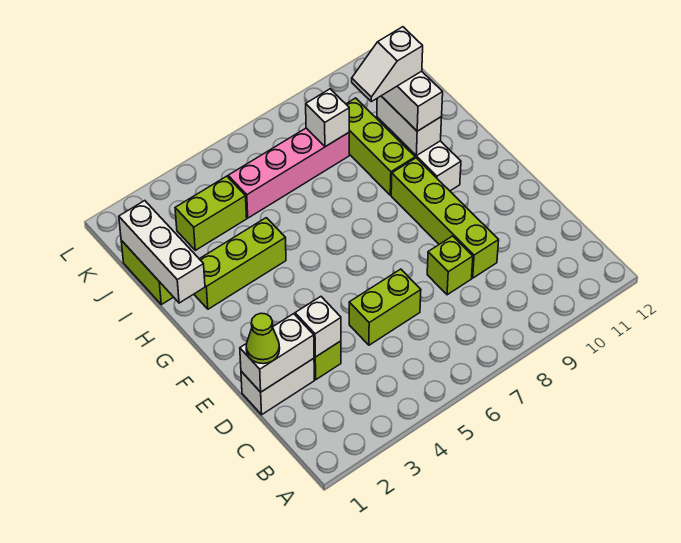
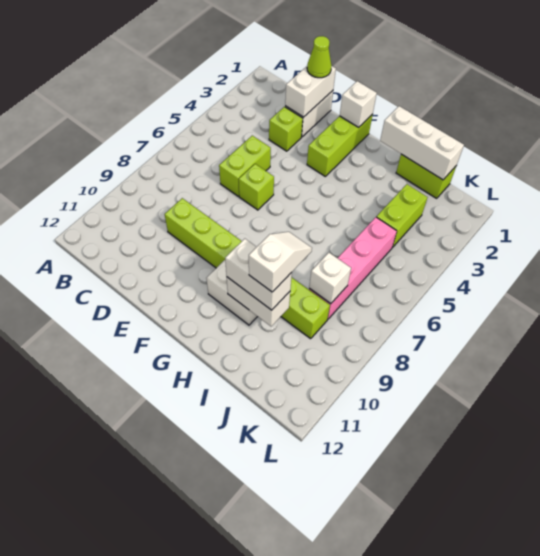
white brick D3 level 2 -> white brick F1 level 2
lime brick D8 level 1 -> lime brick E6 level 1
lime brick H2:H4 level 1 -> lime brick F1:F3 level 1

